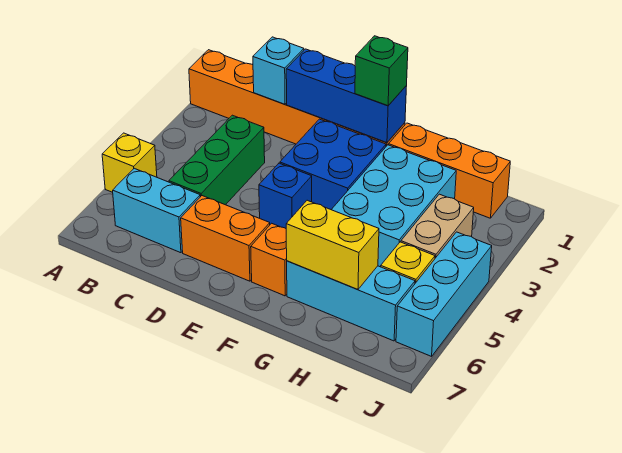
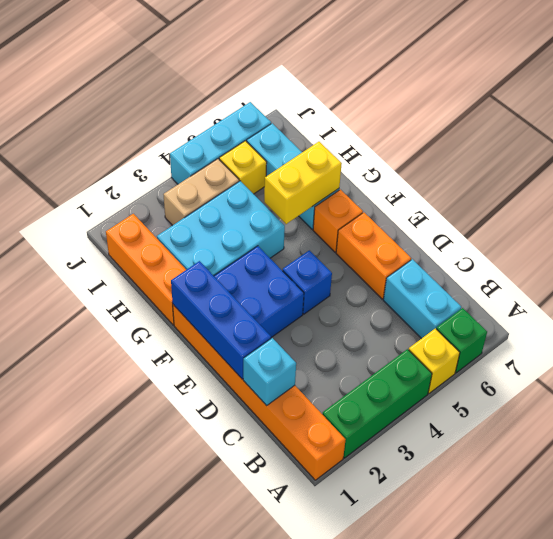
green brick C3:C5 level 1 -> green brick A2:A4 level 1
green brick F1 level 3 -> green brick A6 level 1
yellow brick G6:H6 level 2 -> yellow brick G5:G6 level 2

